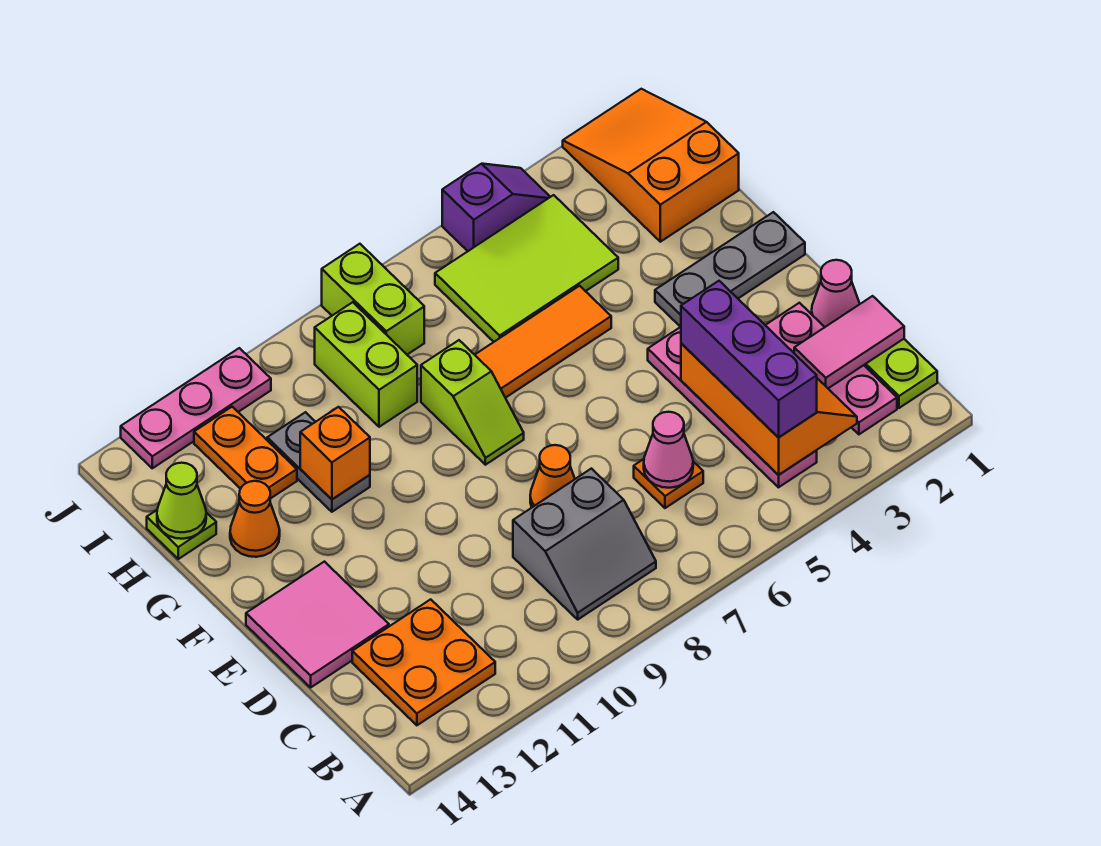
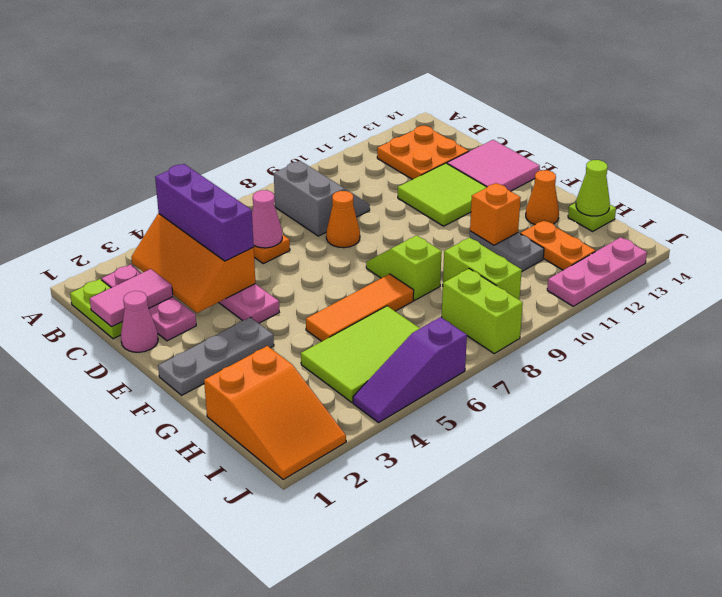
grey slope B8:C9 level 1 top C -> grey slope B8:C9 level 1 top 8
none -> lime tile D11:E12 level 1
purple slope J4:J5 level 1 top 5 -> purple slope J4:J6 level 1 top 6

